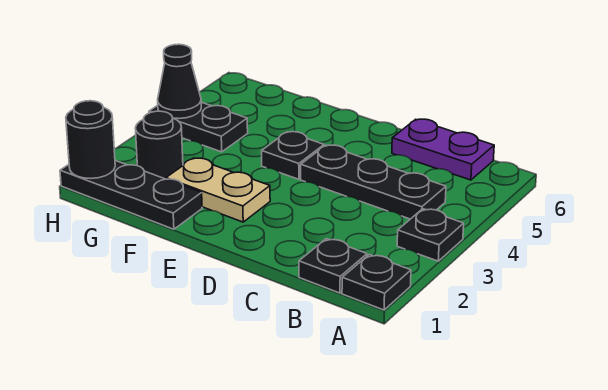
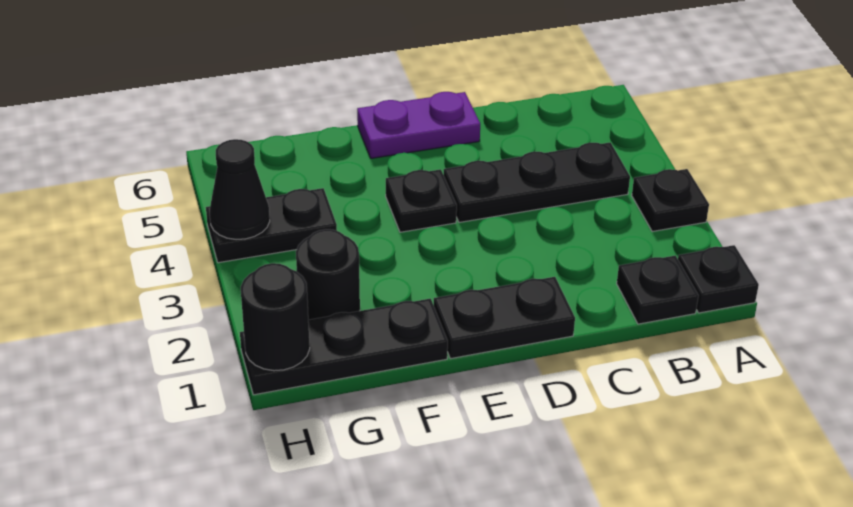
purple plate B6:C6 level 1 -> purple plate D6:E6 level 1
none -> black plate D1:E1 level 1
tan plate E2:F2 level 1 -> none

